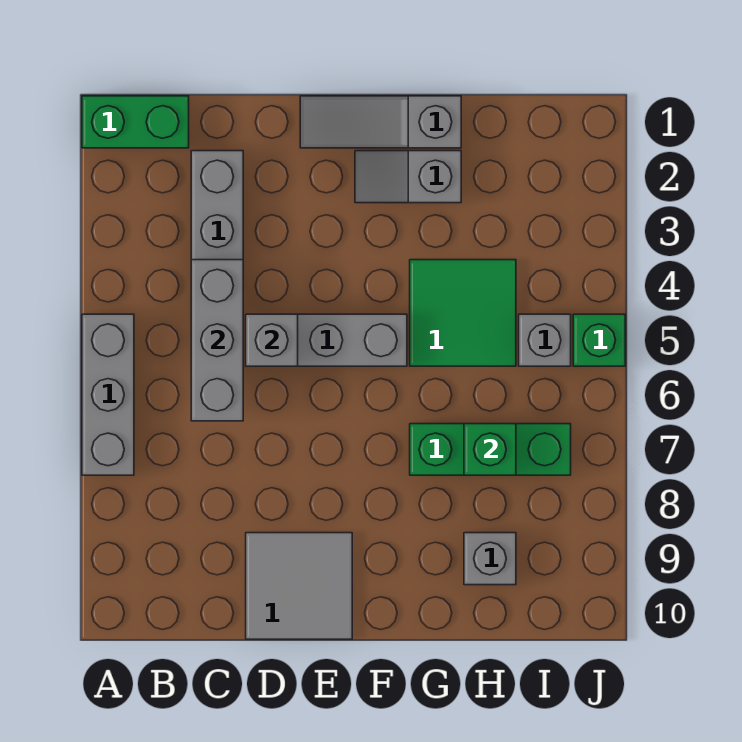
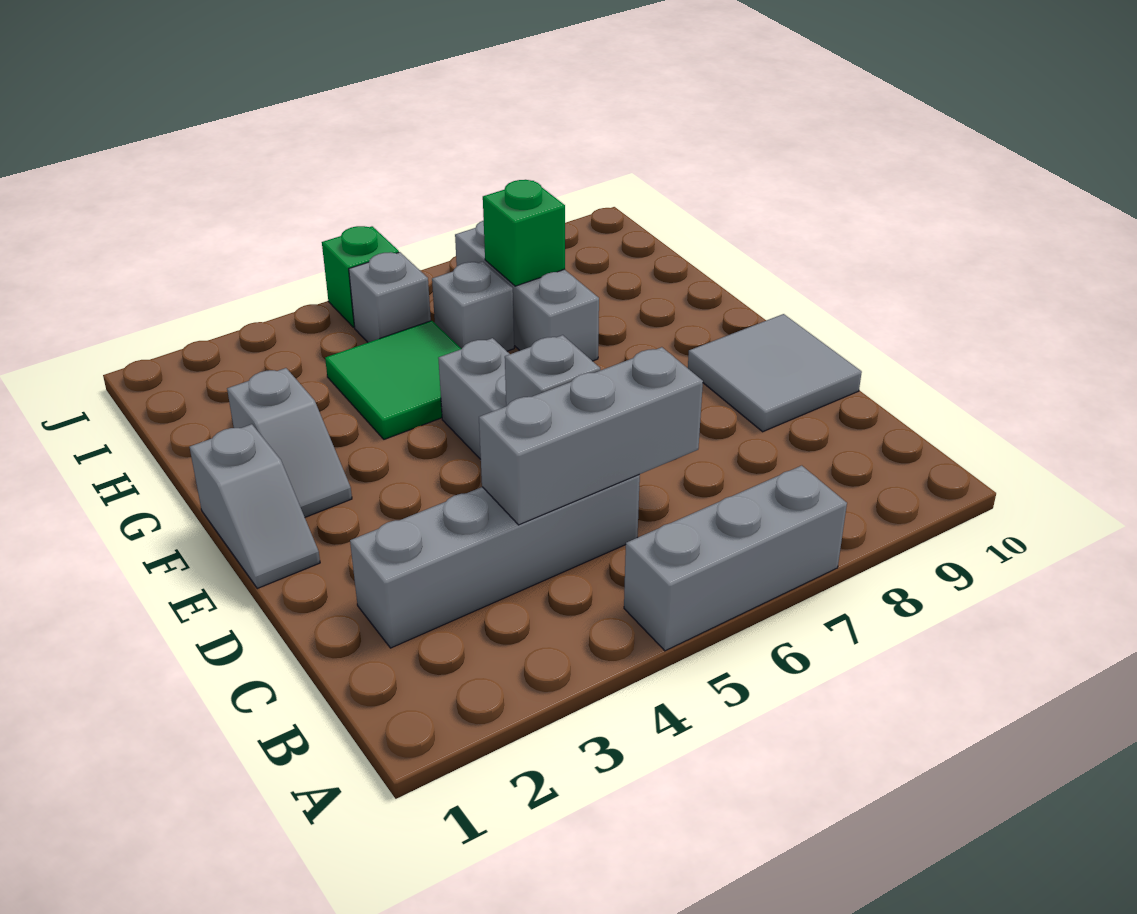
green brick A1:B1 level 1 -> none
grey slope E1:G1 level 1 top G -> grey slope E1:F1 level 1 top F
green brick G7:I7 level 1 -> grey brick G7:I7 level 1
grey brick H9 level 1 -> grey brick H6 level 1

